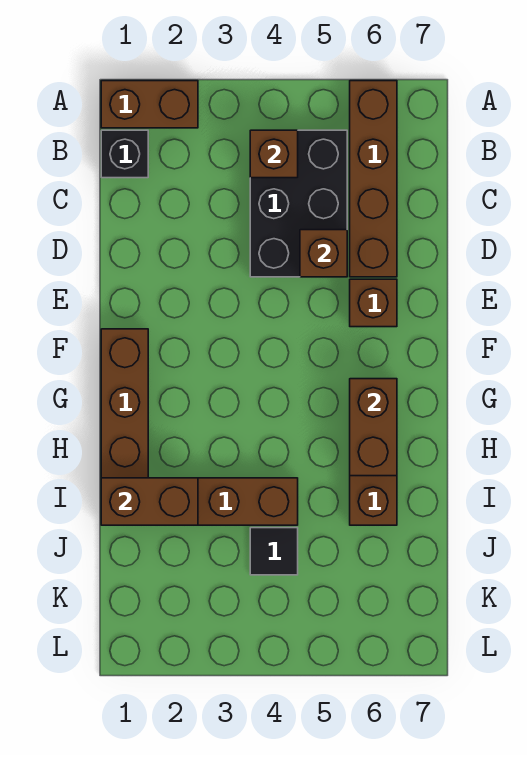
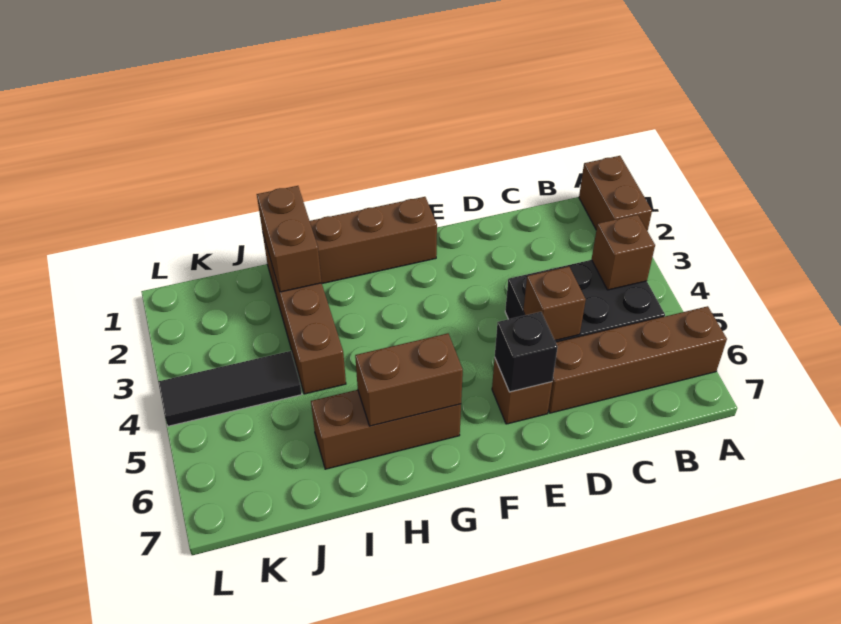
black brick B1 level 1 -> black brick E6 level 2
black tile J4 level 1 -> black tile J4:L4 level 1

